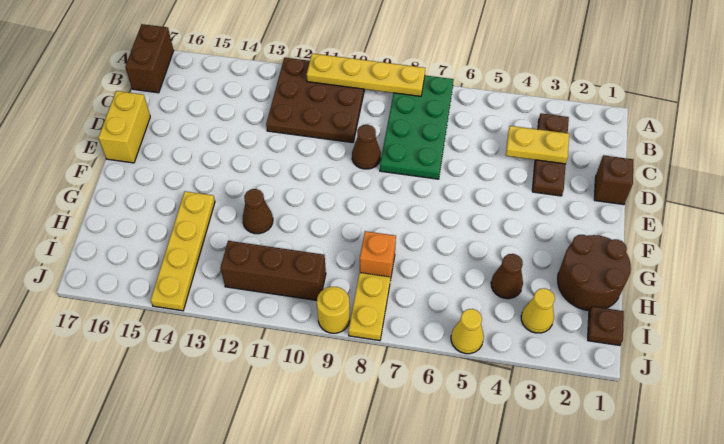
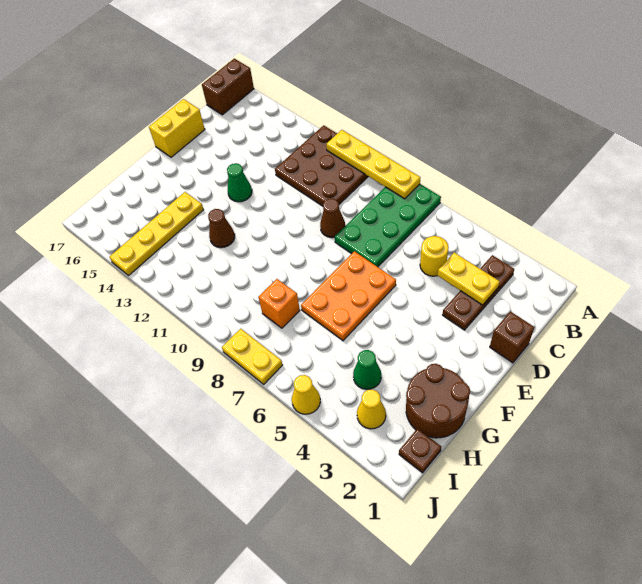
none -> orange plate E6:G7 level 1
none -> green cone E13 level 1
brown cone H4 level 1 -> green cone H4 level 1
yellow plate I8:J8 level 1 -> yellow plate J7:J8 level 1
brown brick I10:I12 level 1 -> none
yellow round brick J9 level 1 -> yellow round brick C5 level 1

